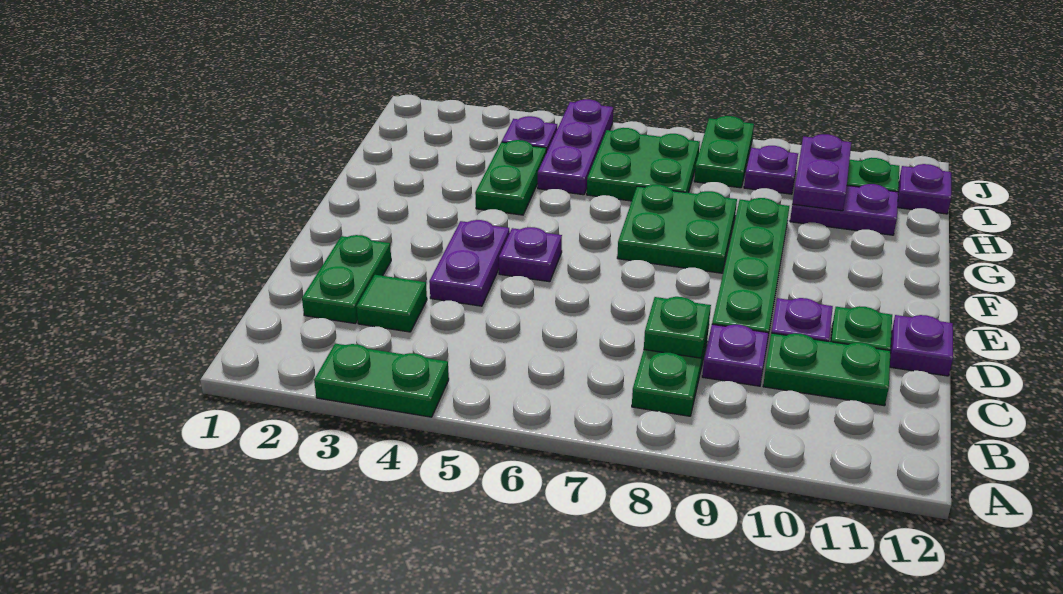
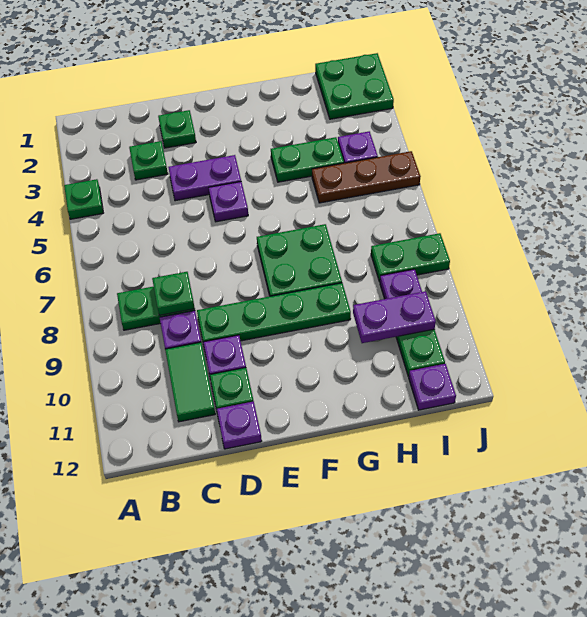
green plate A3:A4 level 1 -> green plate A4 level 1
green plate C2:D2 level 1 -> green plate D2 level 1
green tile C3 level 1 -> green plate C3 level 1
green plate C10:C11 level 1 -> green tile C10:C11 level 1
purple plate H5:J5 level 1 -> brown plate H5:J5 level 1
green plate H6:I7 level 1 -> green plate I1:J2 level 1
purple plate H10:H11 level 1 -> none

